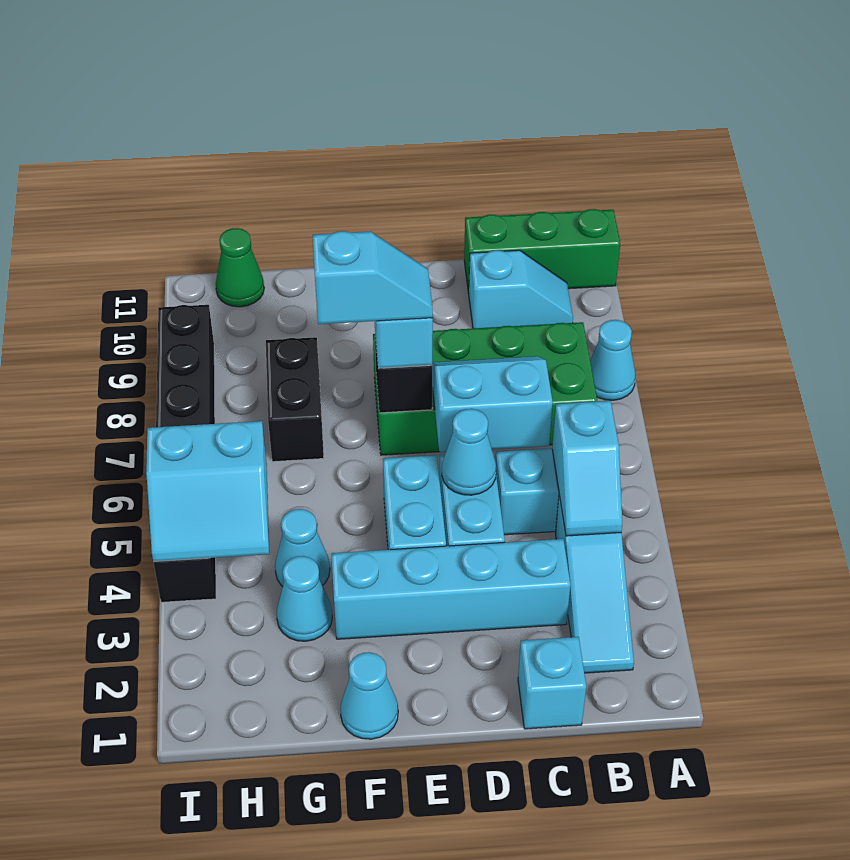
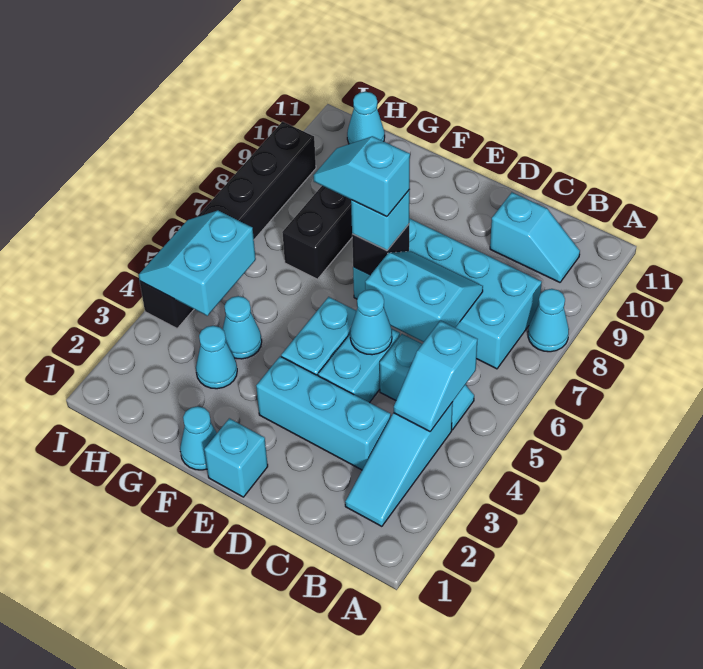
green brick A11:C11 level 1 -> none
green brick B7:E8 level 1 -> cyan brick B7:E8 level 1
cyan brick C1 level 1 -> cyan brick E1 level 1
cyan brick C3:F3 level 1 -> cyan brick C3:E3 level 1
cyan slope E7:F7 level 4 top F -> cyan slope E7:F7 level 4 top E
cyan slope H4:I5 level 2 top 5 -> cyan slope H4:I5 level 2 top H
green cone H11 level 1 -> cyan cone H11 level 1

